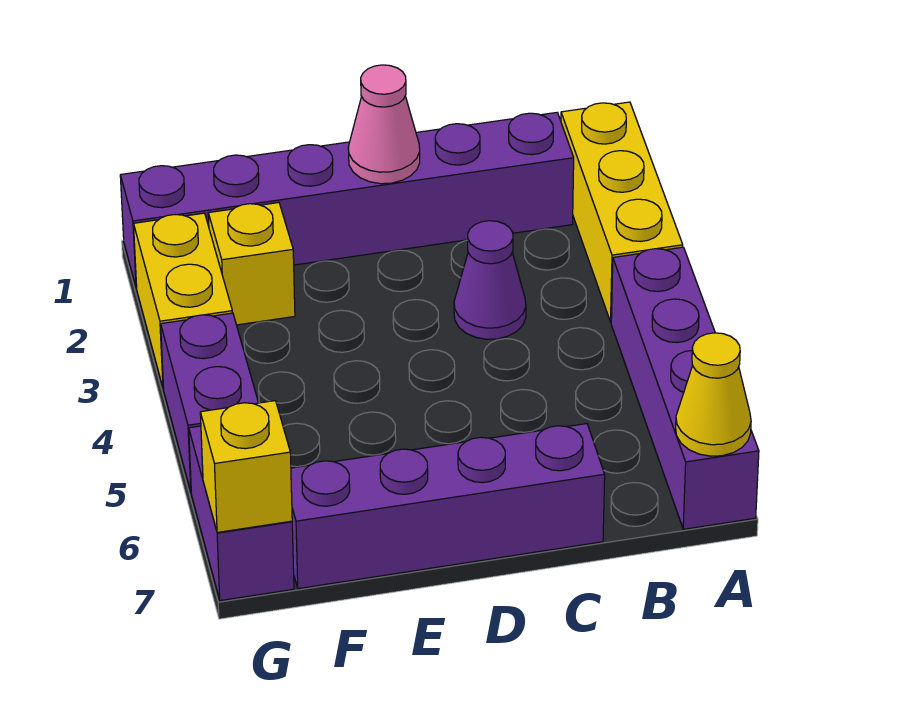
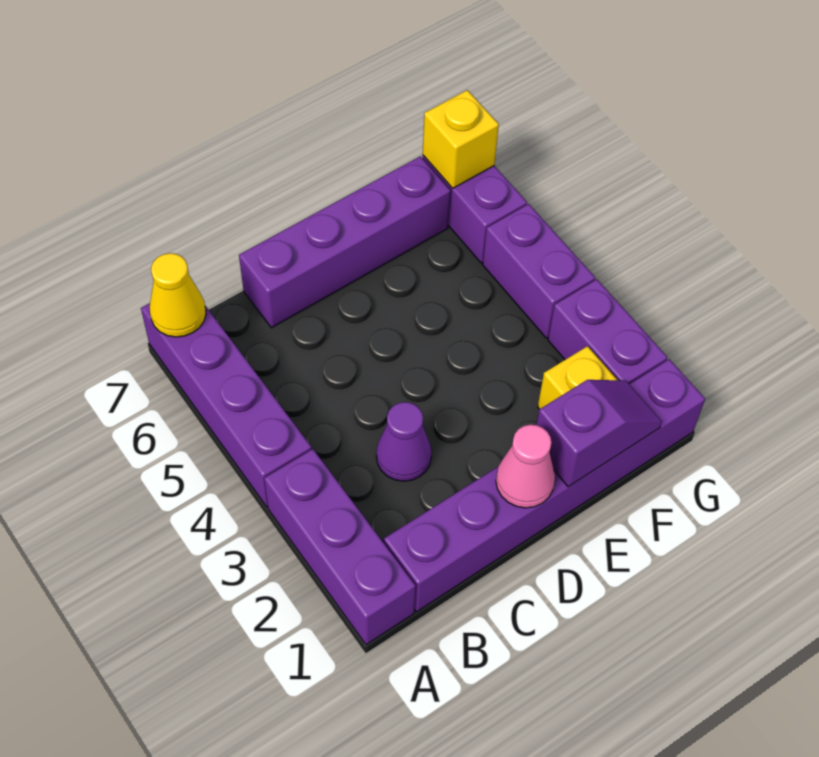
yellow brick A1:A3 level 1 -> purple brick A1:A3 level 1
none -> purple slope E1:F1 level 2 top E
yellow brick G2:G3 level 1 -> purple brick G2:G3 level 1

